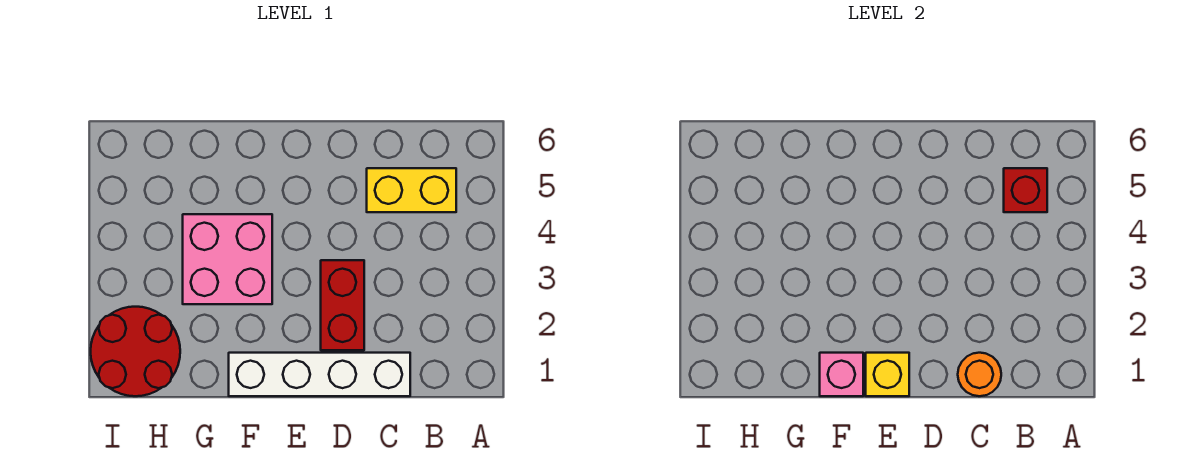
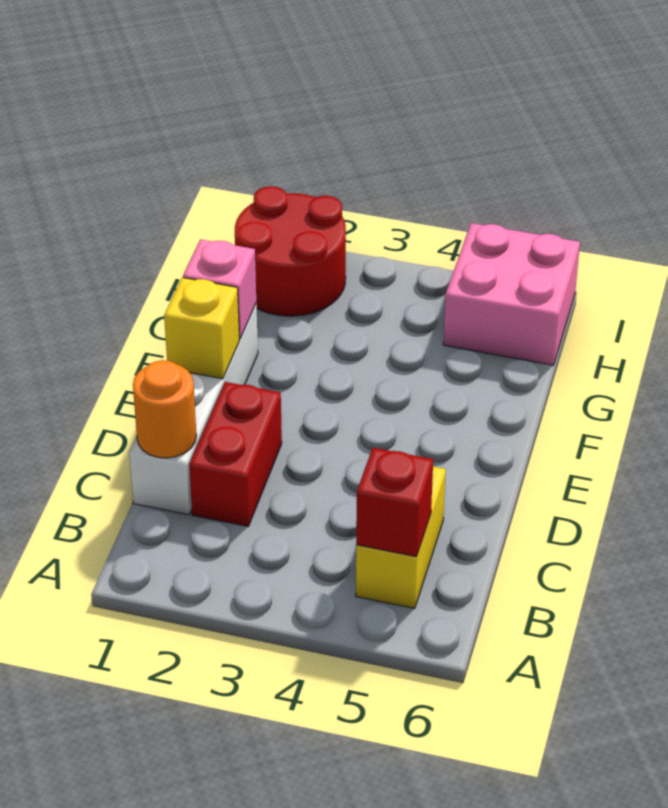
red brick D2:D3 level 1 -> red brick C2:D2 level 1
pink brick F3:G4 level 1 -> pink brick H5:I6 level 1

